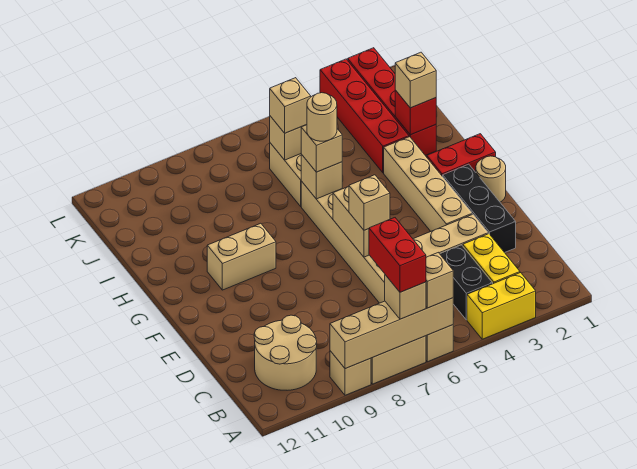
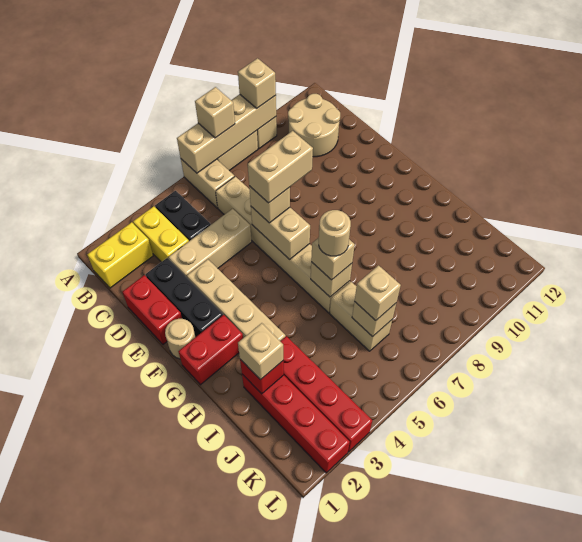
yellow brick A3:A4 level 1 -> yellow brick B1:B2 level 1
tan brick A6 level 3 -> tan brick A9 level 3
red brick A7:B7 level 4 -> red brick D1:E1 level 1
tan brick G9:G10 level 1 -> tan brick E6:E7 level 4

